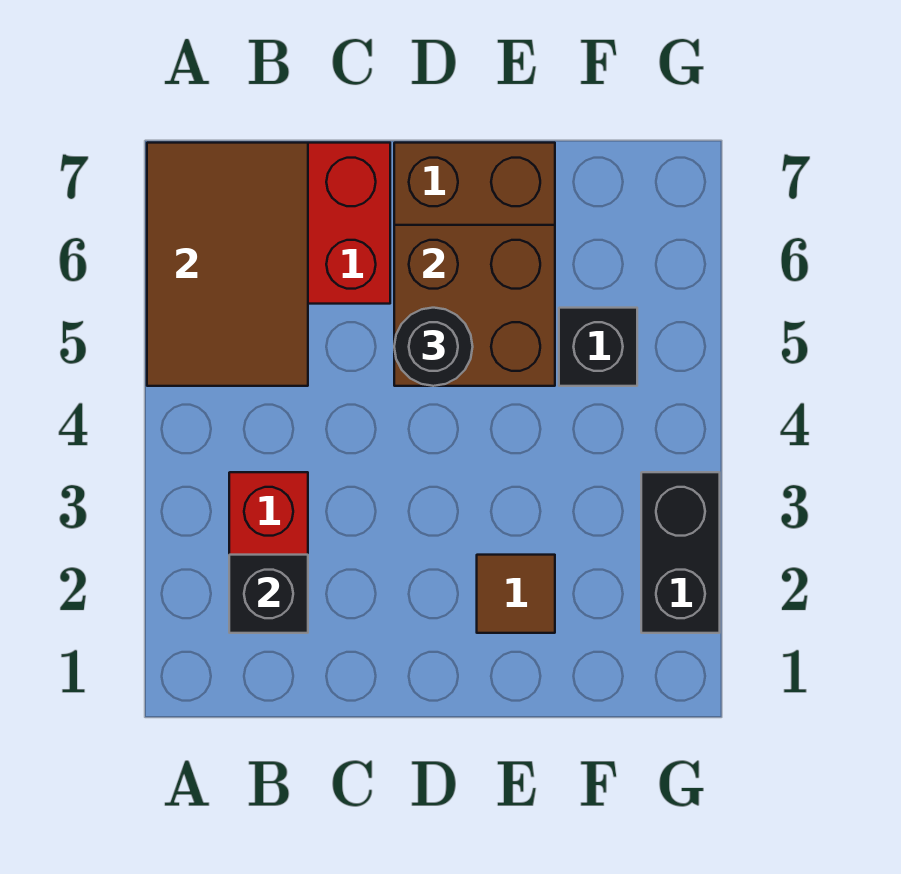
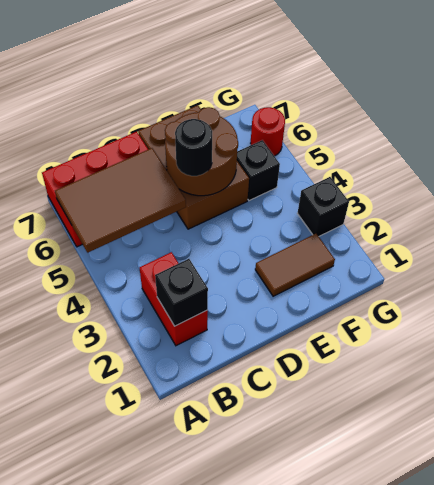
brown tile A5:B7 level 2 -> brown tile A5:C6 level 2
brown brick D5:E6 level 2 -> brown round brick D5:E6 level 2
brown tile E2 level 1 -> brown tile E2:F2 level 1
black brick G2:G3 level 1 -> black brick G3 level 1
none -> red round brick G6 level 1

